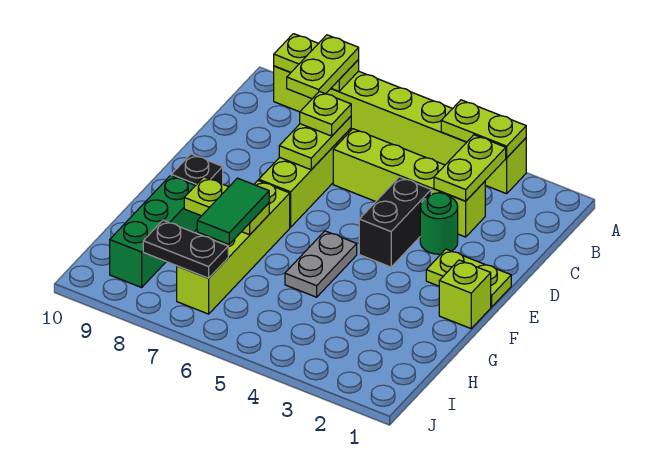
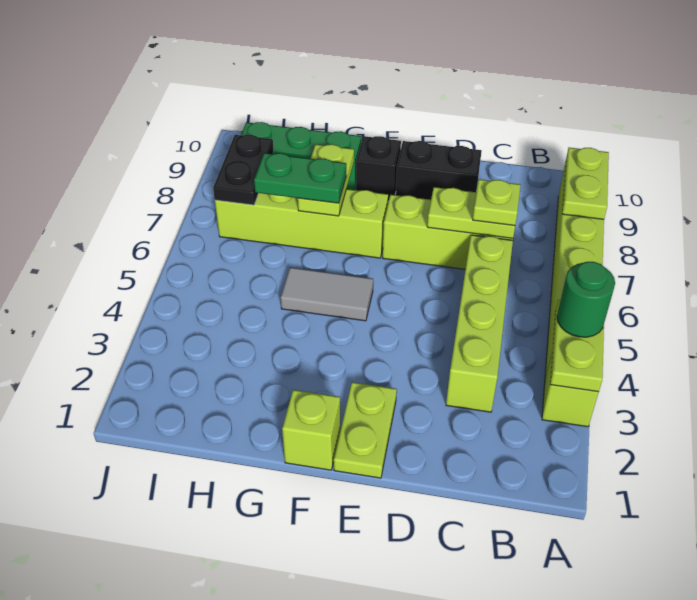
lime plate A8:B8 level 3 -> none
lime plate B3:C3 level 2 -> none
green round brick D3 level 1 -> green round brick A4 level 3
black brick D4:E4 level 1 -> black brick D9:E9 level 1
grey plate F5:G5 level 1 -> grey tile F5:G5 level 1
green tile G7:H7 level 3 -> green plate G7:H7 level 3

